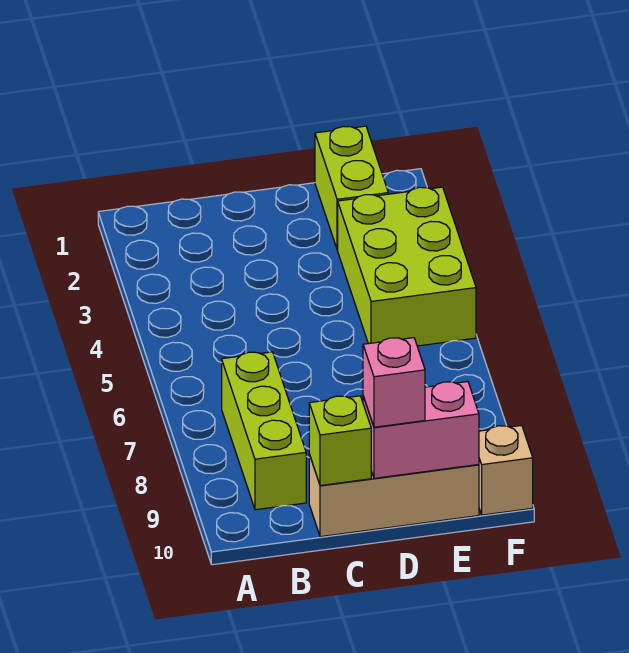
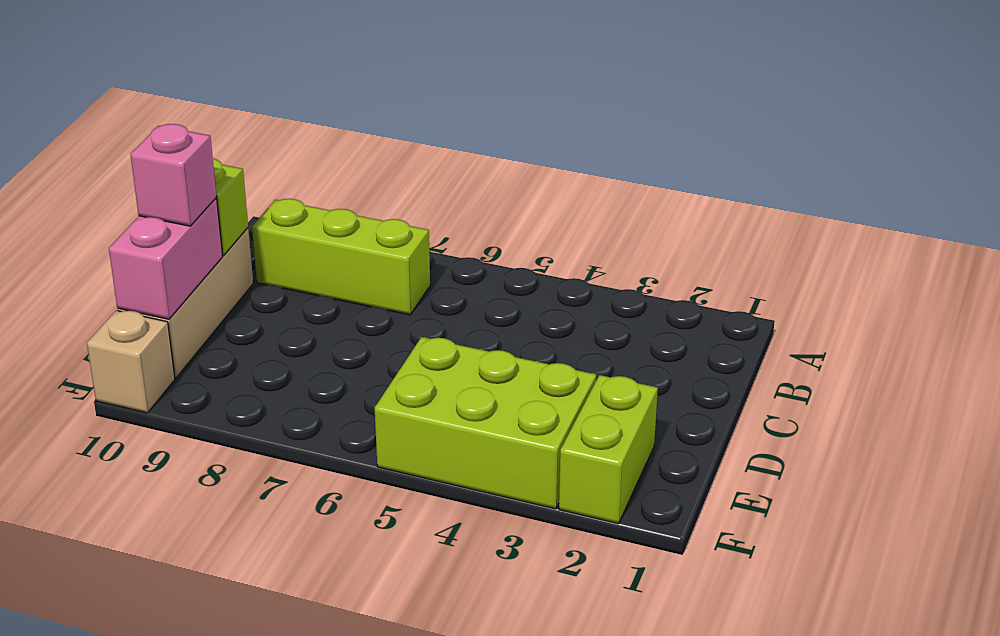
lime brick E1:E2 level 1 -> lime brick E2:F2 level 1

